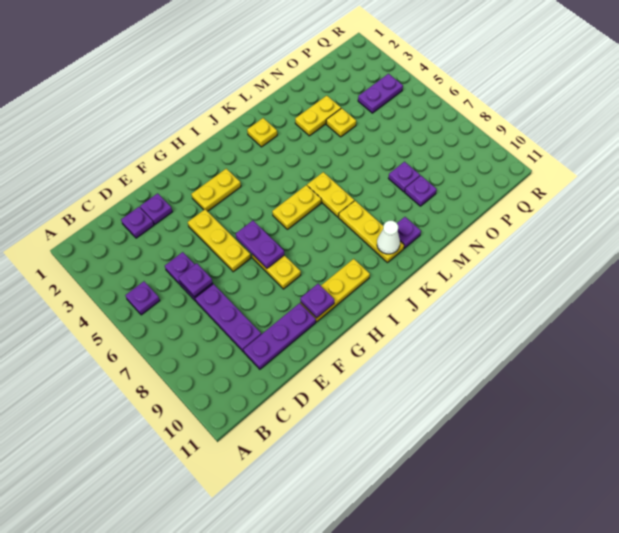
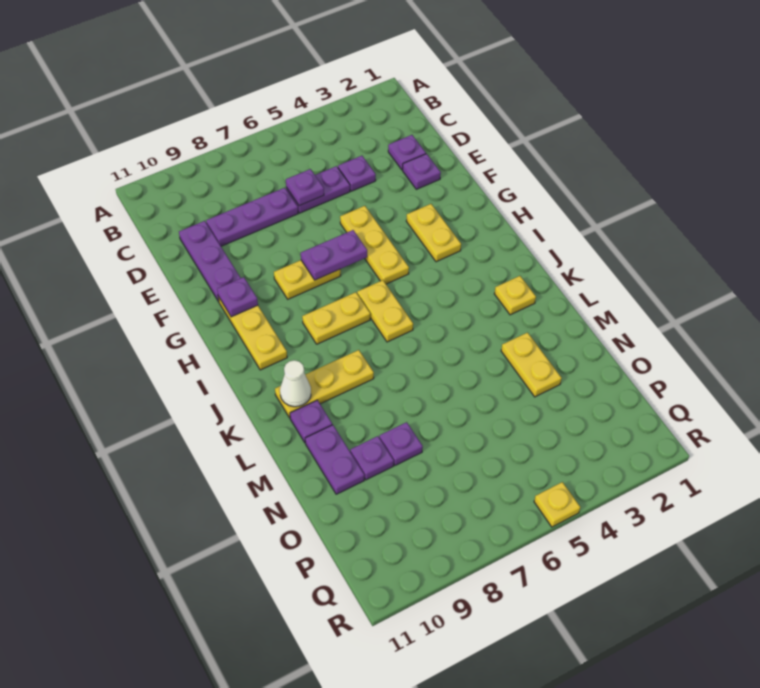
purple plate B5 level 1 -> purple plate D4 level 1
yellow plate F4:F6 level 1 -> yellow plate F5:H5 level 1
yellow plate K6:K7 level 1 -> yellow plate I7:I8 level 1
yellow plate N4 level 1 -> yellow plate R5 level 1
purple plate P4:Q4 level 1 -> purple plate M10:N10 level 1

